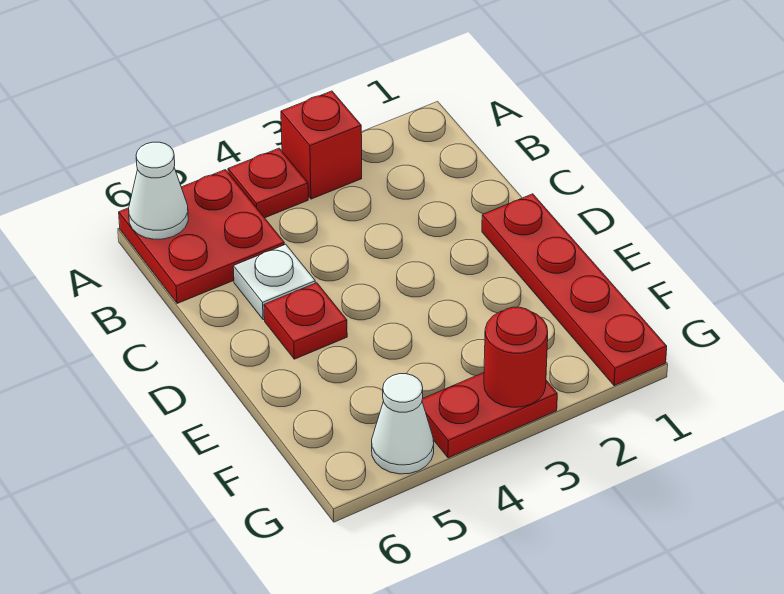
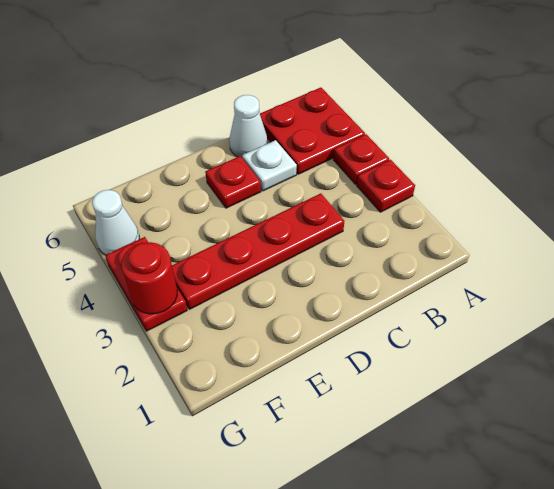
red brick A3 level 1 -> red plate A3 level 1
white cone A6 level 2 -> white cone C6 level 1
red plate D1:G1 level 1 -> red plate C3:F3 level 1

